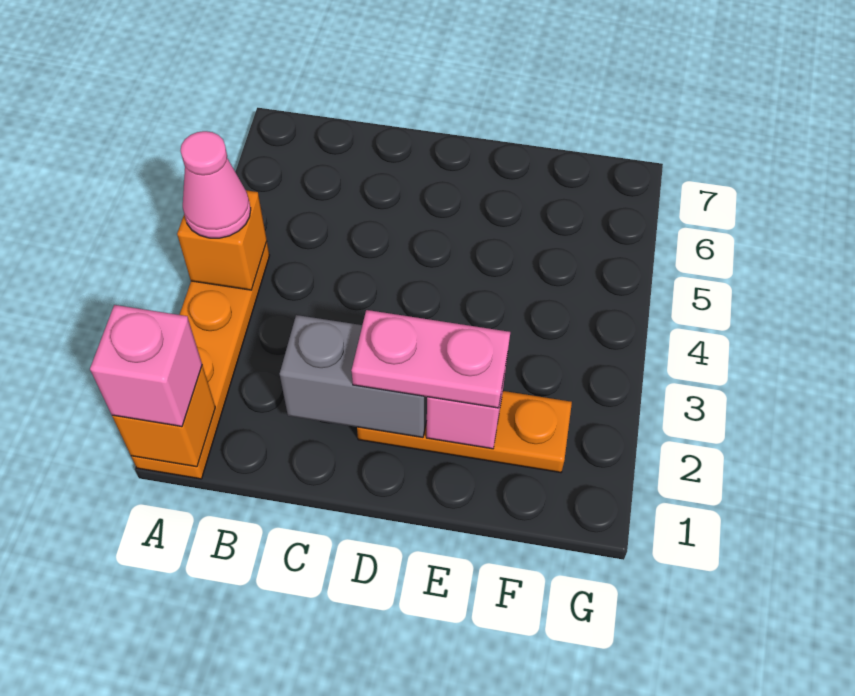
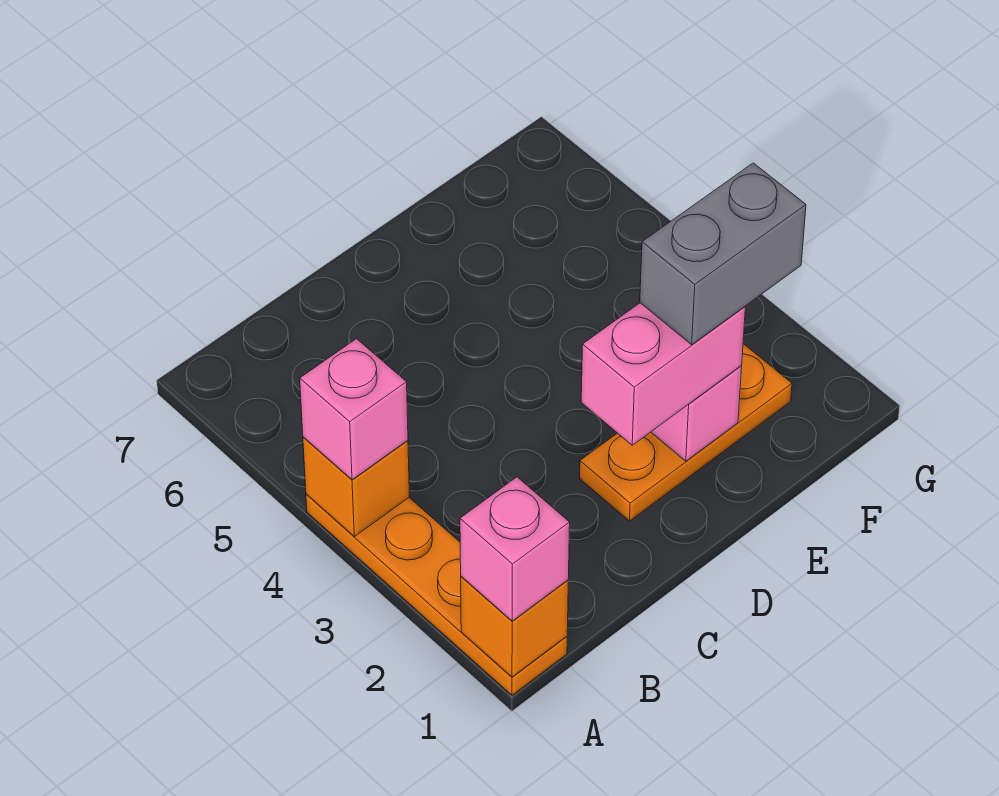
pink cone A4 level 3 -> pink brick A4 level 3
grey brick C2:D2 level 2 -> grey brick E2:F2 level 4
pink plate D2:E2 level 3 -> pink brick D2:E2 level 3

